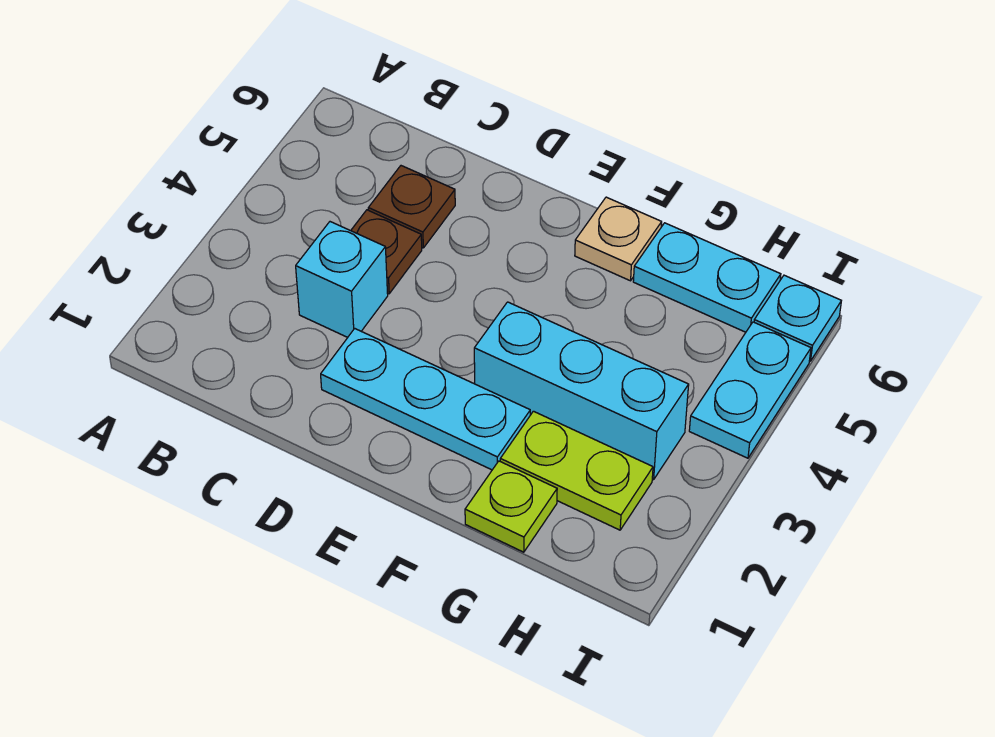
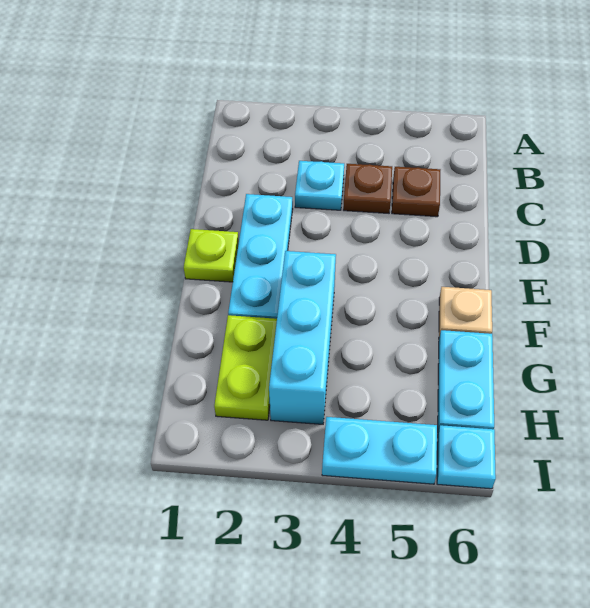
cyan brick C3 level 1 -> cyan plate C3 level 1
lime plate G1 level 1 -> lime plate E1 level 1

